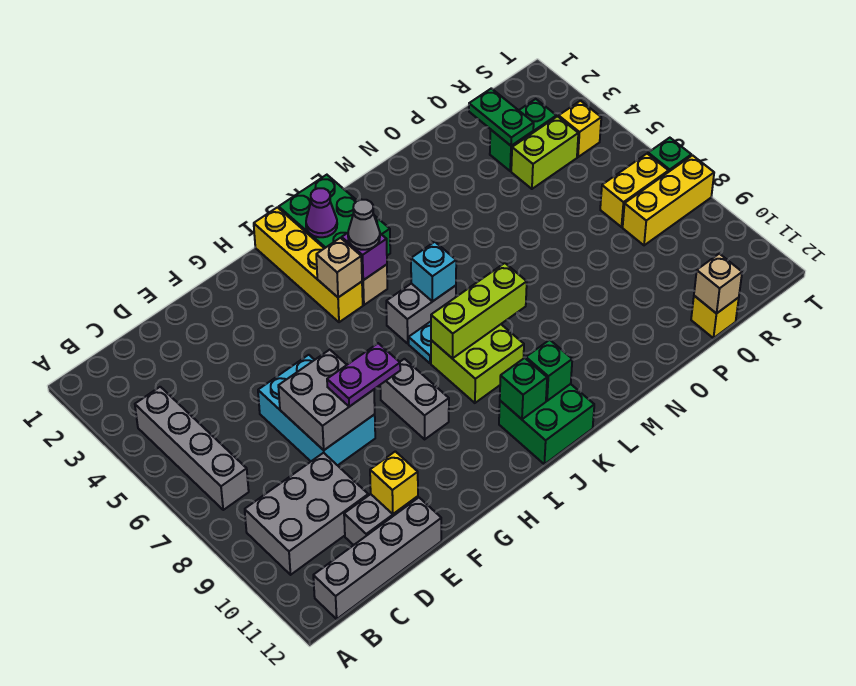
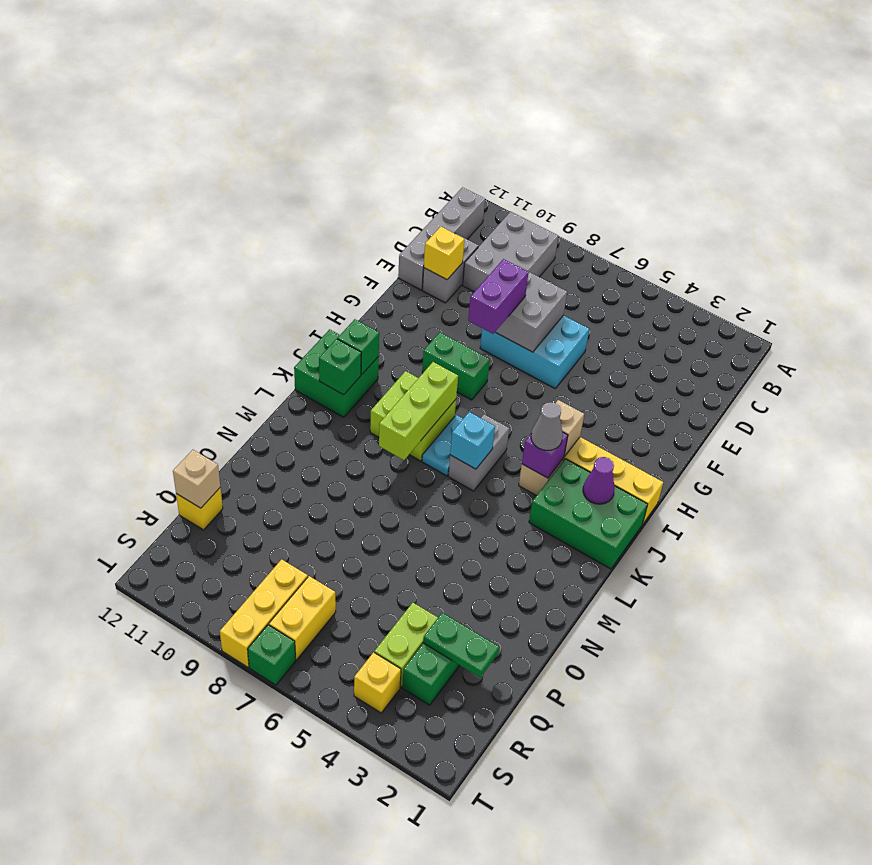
grey brick B4:B7 level 1 -> none
purple plate F8:G8 level 3 -> purple brick F8:G8 level 3
grey brick H8:H9 level 1 -> green brick H8:H9 level 1

